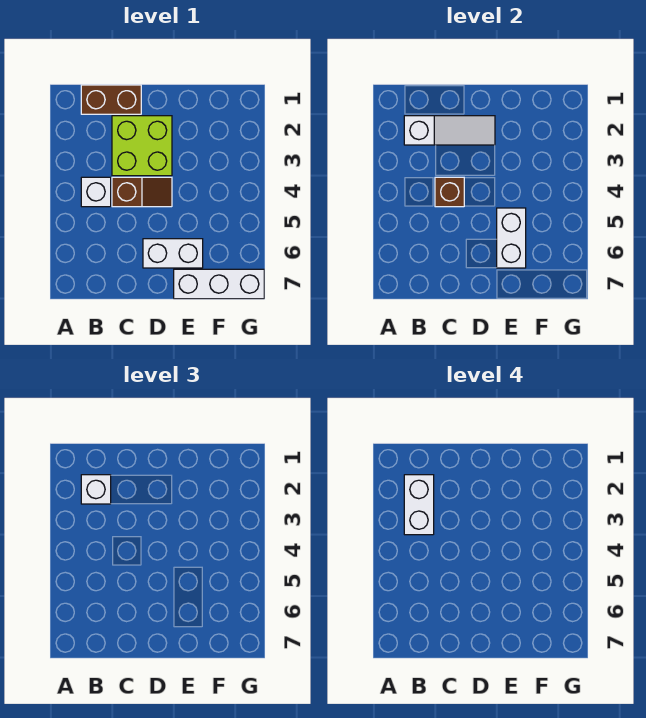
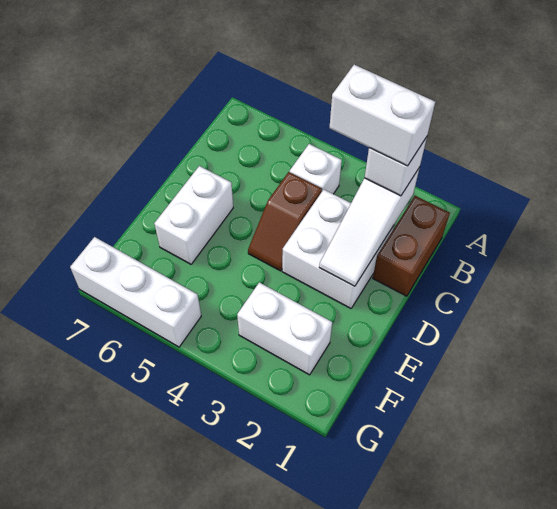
lime brick C2:D3 level 1 -> white brick C2:D3 level 1
brown brick C4 level 2 -> none
white brick E5:E6 level 2 -> white brick F2:F3 level 1
white brick E7:G7 level 1 -> white brick G5:G7 level 1

